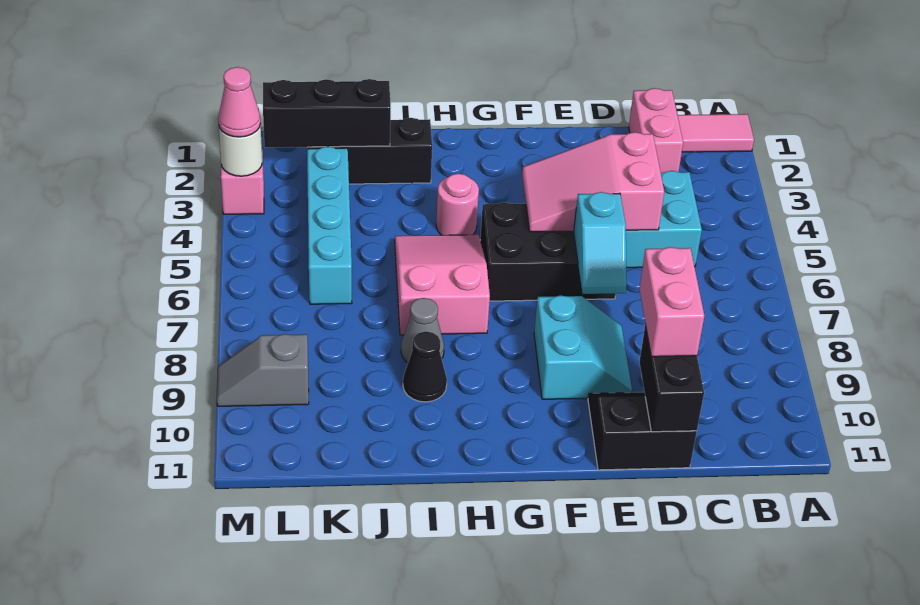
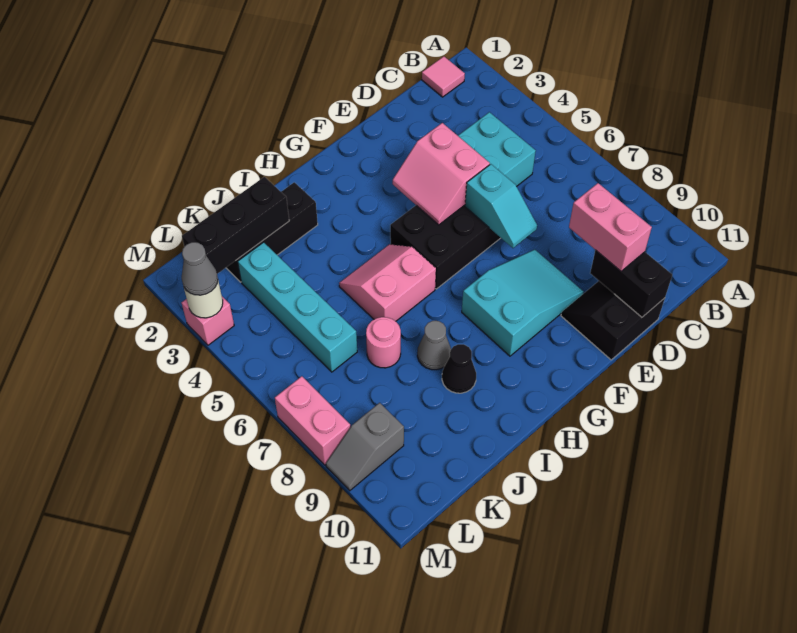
pink tile A1:B1 level 1 -> pink tile B1 level 1
pink brick C1:C2 level 1 -> pink brick M7:M8 level 1
pink slope D4:F5 level 2 top D -> pink slope E4:F5 level 2 top E
cyan slope E8:F9 level 1 top F -> cyan slope E8:G9 level 1 top G
pink round brick H4 level 1 -> pink round brick J7 level 1
pink slope H5:I7 level 1 top 7 -> pink slope H5:I6 level 1 top 6
pink cone M3 level 3 -> grey cone M3 level 3

